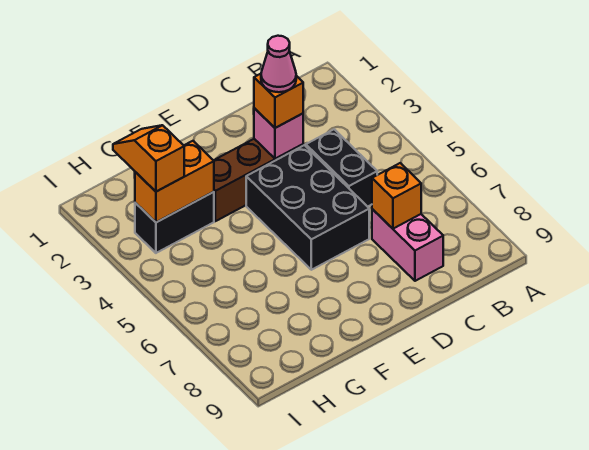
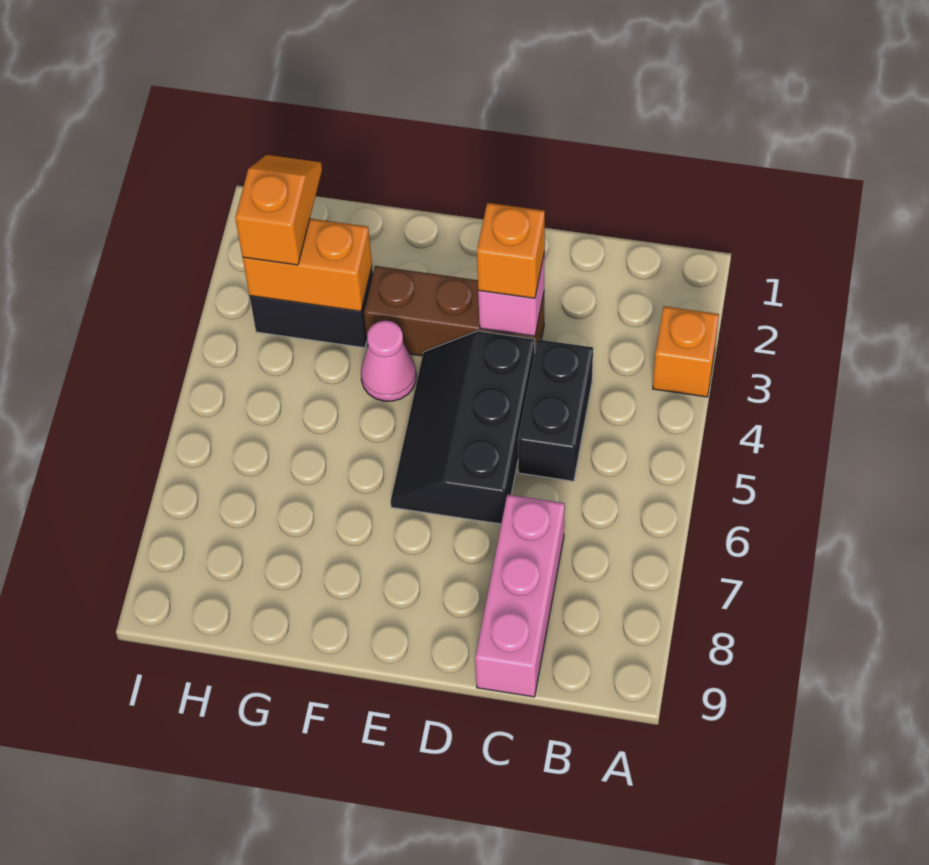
pink brick C7:C8 level 1 -> pink brick C7:C9 level 1
orange brick C7 level 2 -> orange brick A3 level 1
pink cone D3 level 4 -> pink cone F4 level 1
black brick D4:E6 level 1 -> black slope D4:E6 level 1 top D

